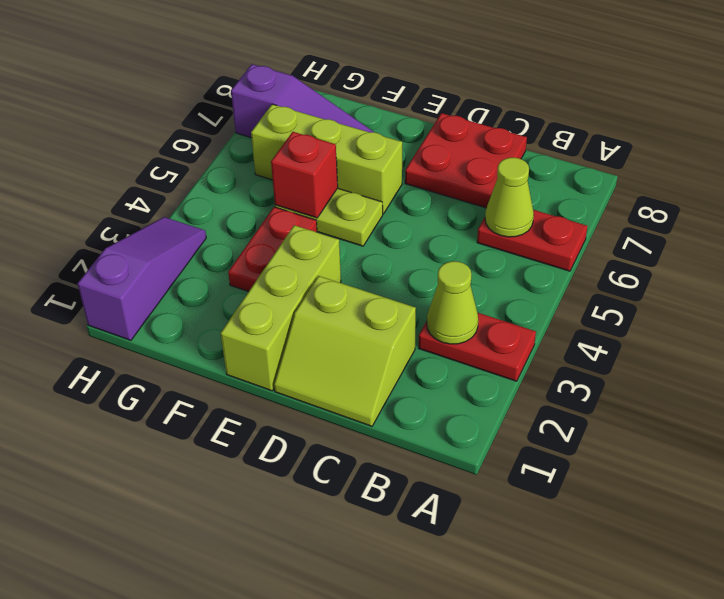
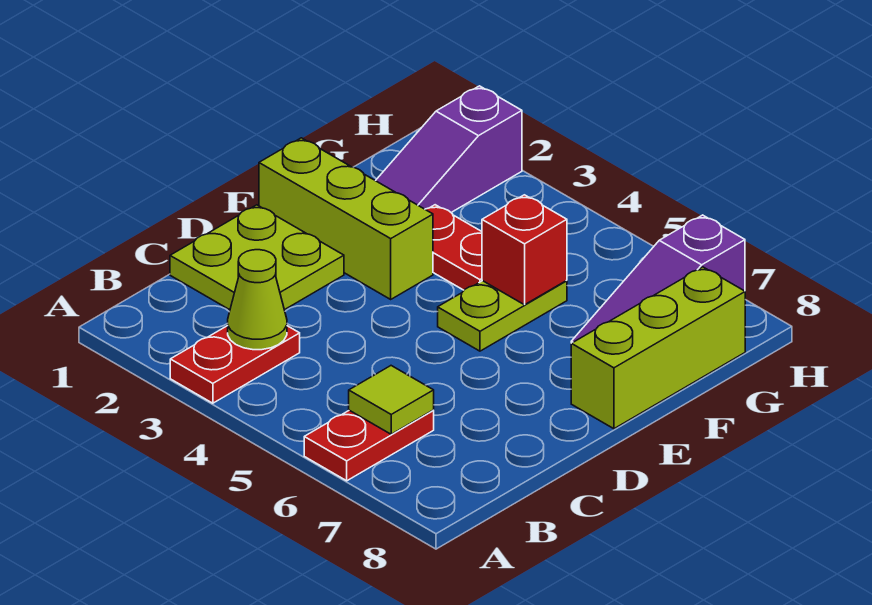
lime cone B6 level 2 -> lime tile B6 level 2
lime slope C1:D2 level 1 top 2 -> lime plate C1:D2 level 1
red plate C7:D8 level 1 -> none
lime brick E6:G6 level 1 -> lime brick E8:G8 level 1
purple slope H1:H3 level 1 top 1 -> purple slope F2:H2 level 1 top H

